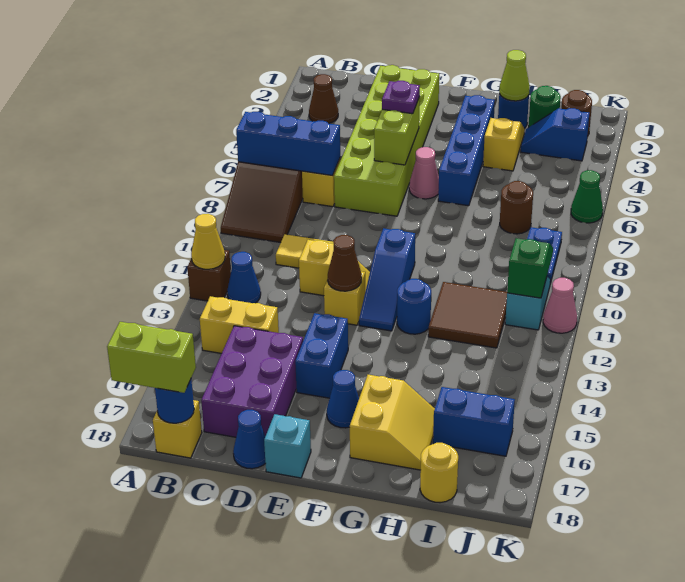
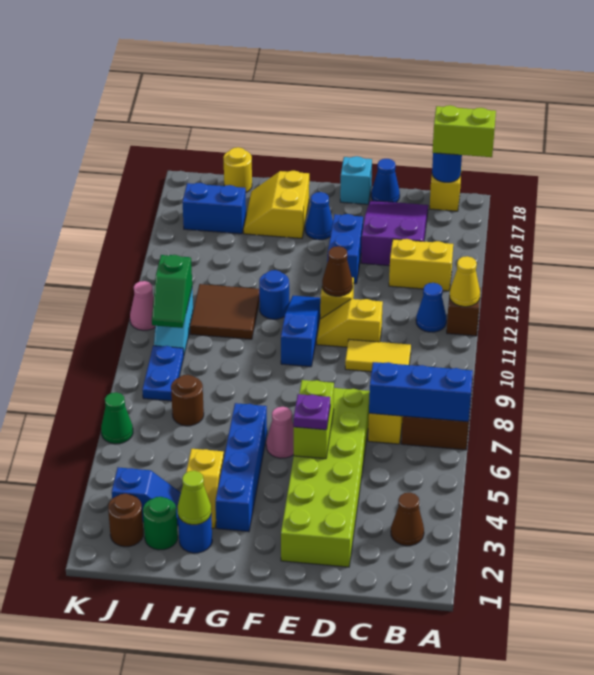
purple brick C15:D17 level 1 -> purple slope C15:D17 level 1 top 15

